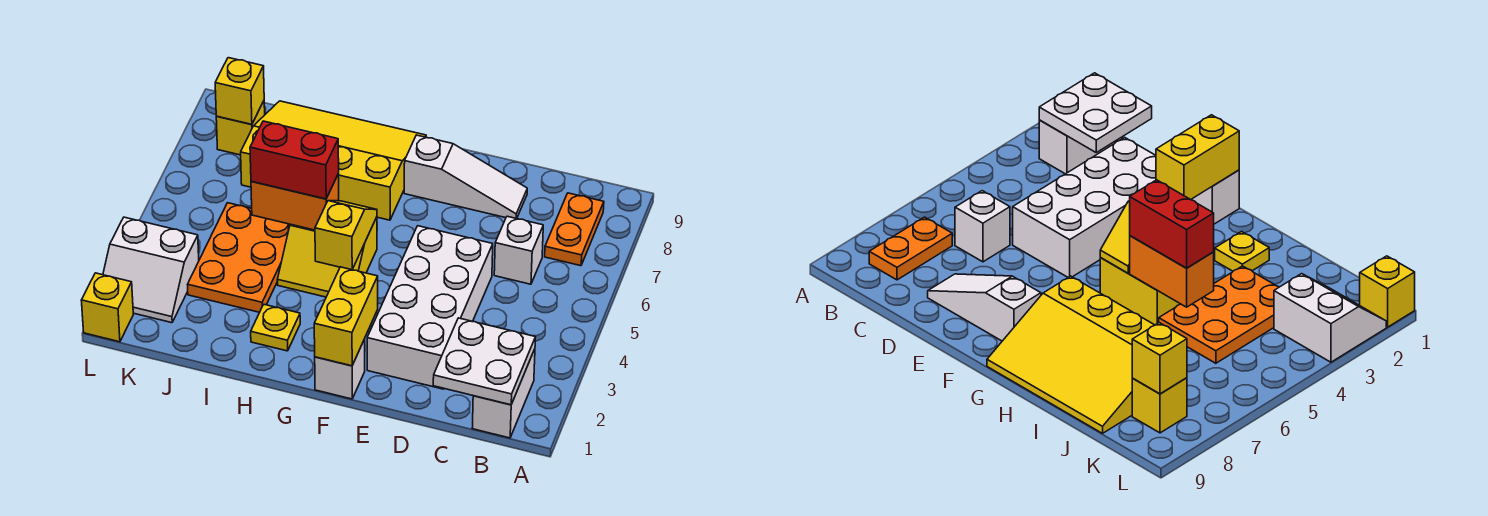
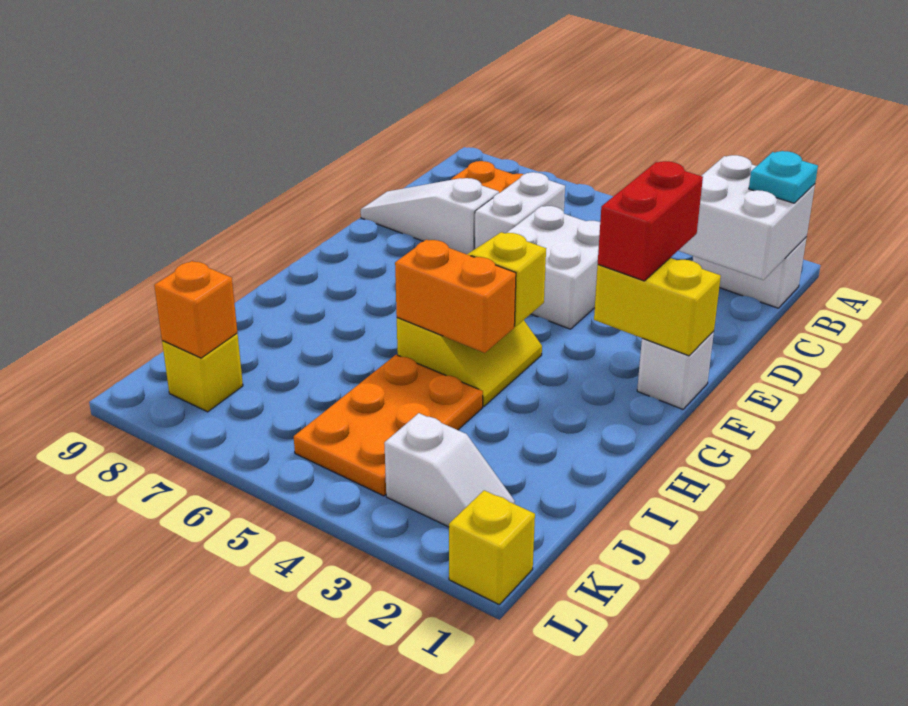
white plate B1:C2 level 2 -> white brick B1:C2 level 2
none -> cyan plate B1 level 3
white brick C6 level 1 -> white brick C6:D6 level 1
white brick D2:E5 level 1 -> white brick D4:E5 level 1
white slope D8:F8 level 1 top F -> white slope D7:D9 level 1 top 7
yellow slope G7:J9 level 1 top 7 -> none
yellow plate H2 level 1 -> none
orange brick H5:I5 level 2 -> orange brick H4:H5 level 2
red brick H5:I5 level 3 -> red brick E2:F2 level 3
orange plate I3:J5 level 1 -> orange plate I4:K5 level 1
white slope K2:L3 level 1 top 3 -> white slope K2:K3 level 1 top 3
yellow brick K8 level 2 -> orange brick K8 level 2

